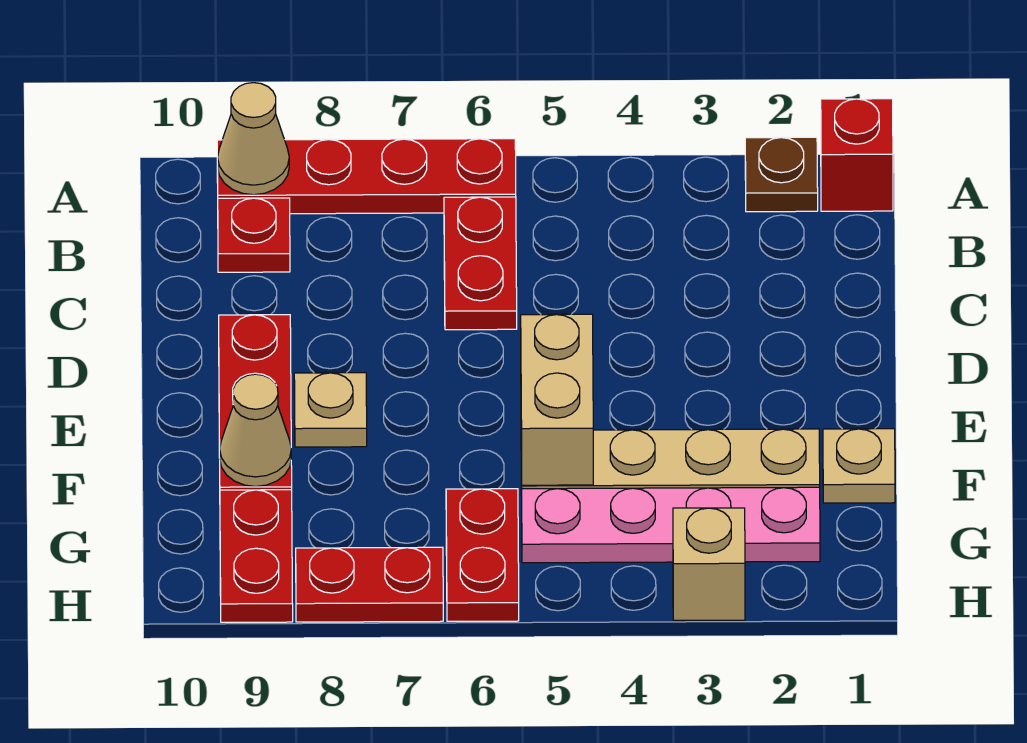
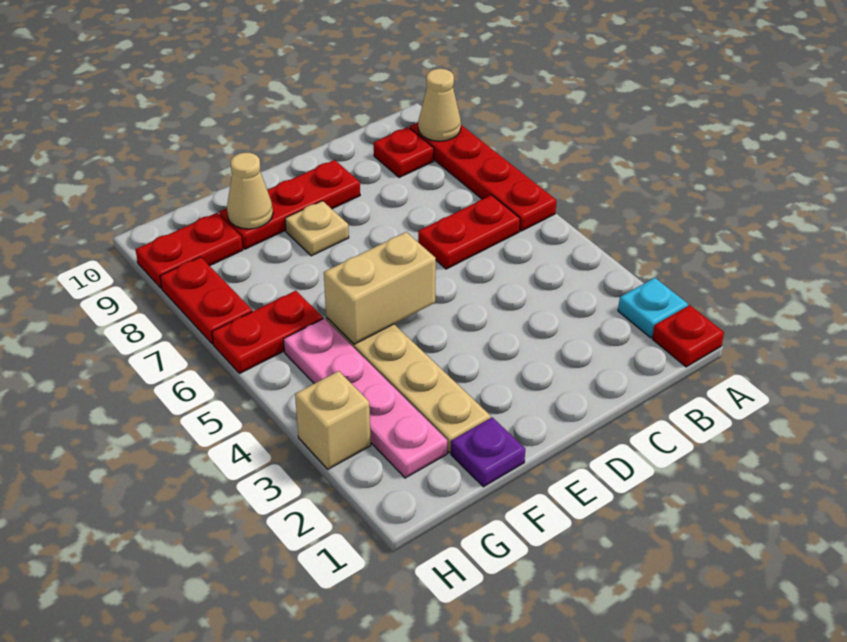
red brick A1 level 1 -> red plate A1 level 1
brown plate A2 level 1 -> cyan plate A2 level 1
tan plate F1 level 1 -> purple plate F1 level 1

